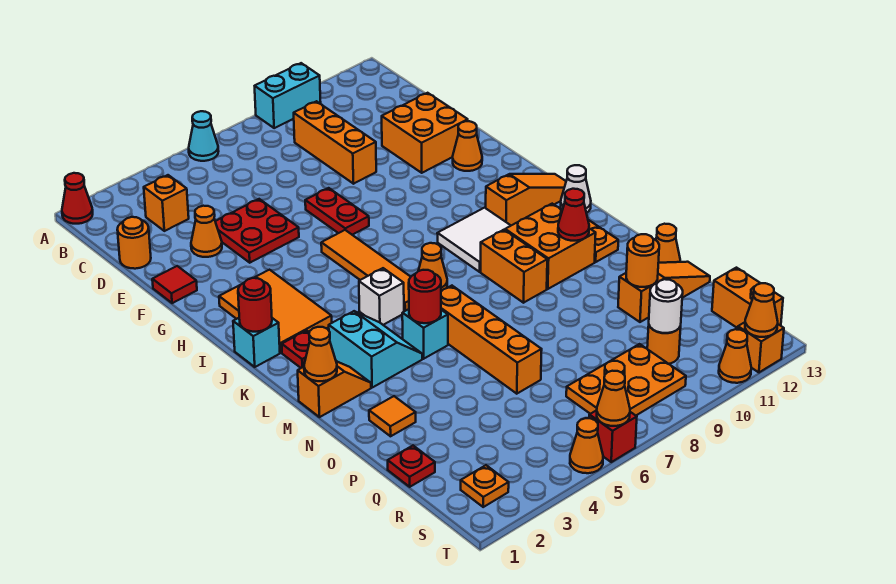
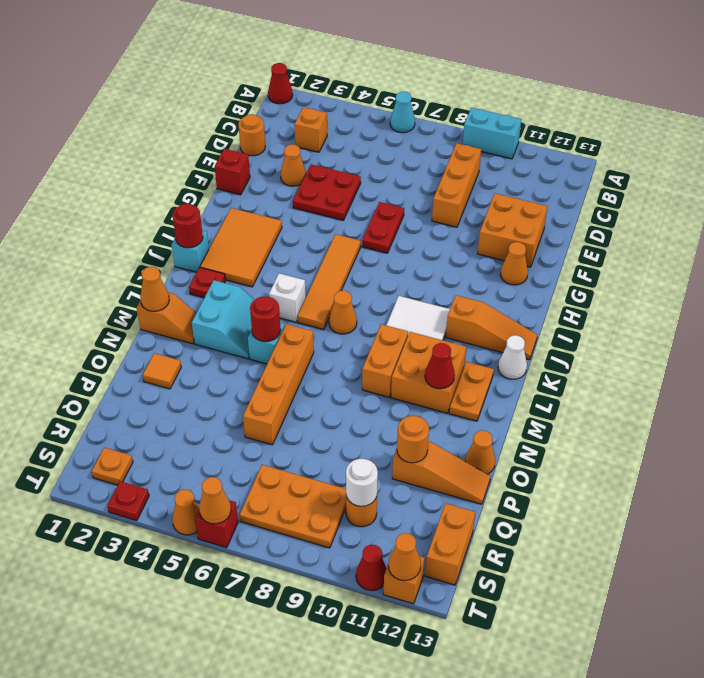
red tile F1 level 1 -> red brick F1 level 1
red plate Q1 level 1 -> red plate T3 level 1
orange cone T11 level 1 -> red cone T11 level 1

